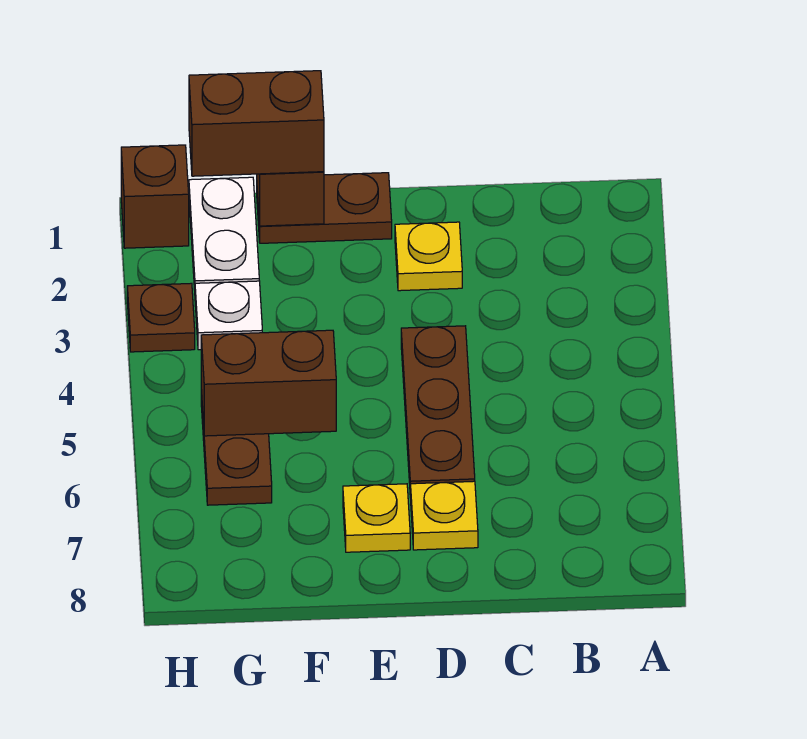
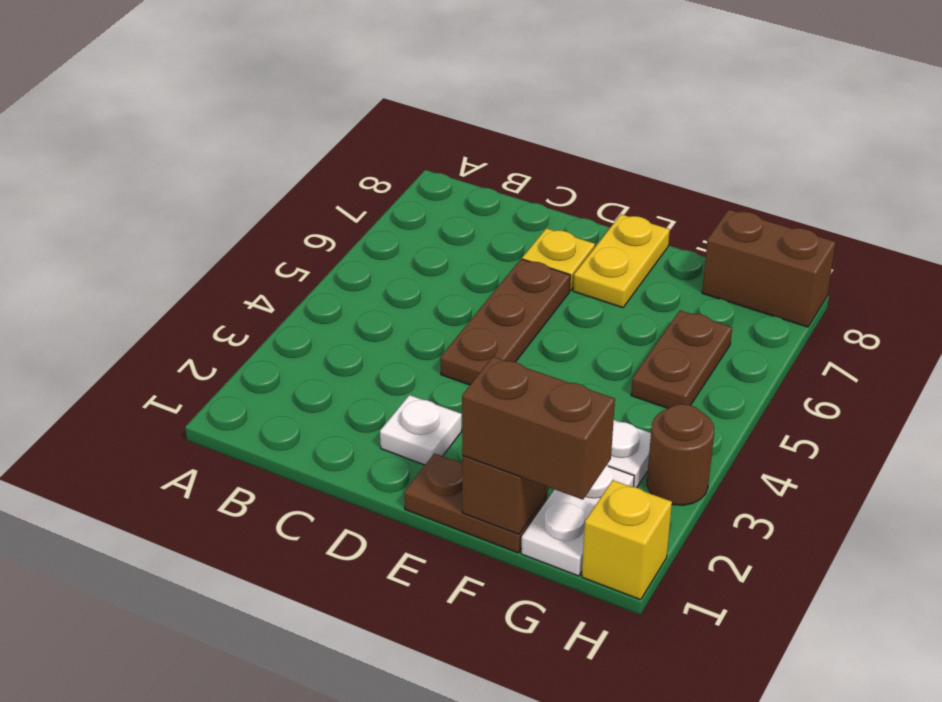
yellow plate D2 level 1 -> white plate D2 level 1
yellow plate E7 level 1 -> yellow plate E7:E8 level 1
brown brick F5:G5 level 2 -> brown brick G8:H8 level 1
brown brick H1 level 1 -> yellow brick H1 level 1
brown plate H3 level 1 -> brown round brick H3 level 1

